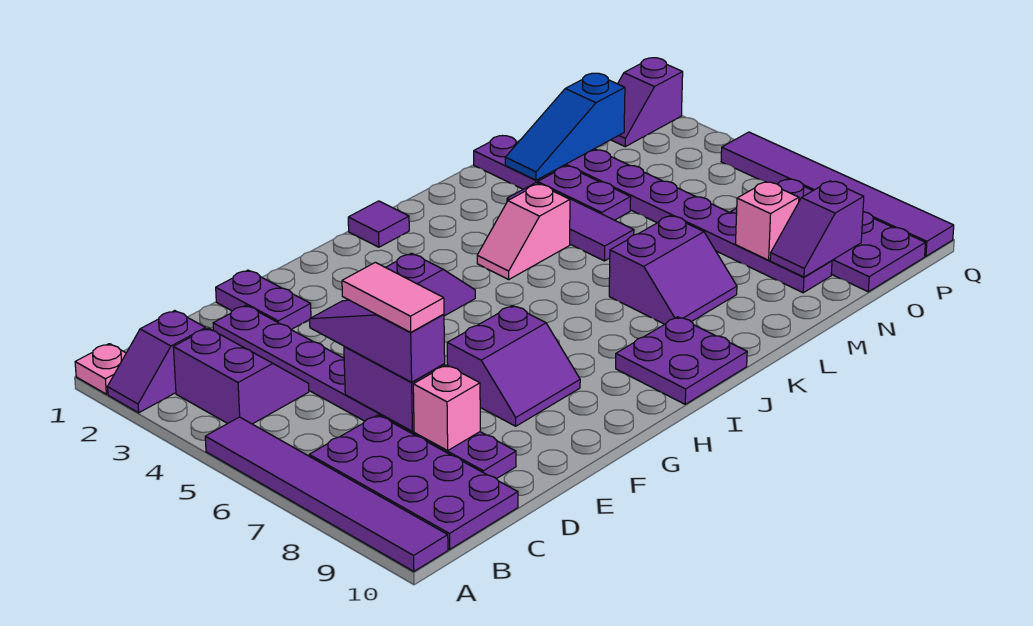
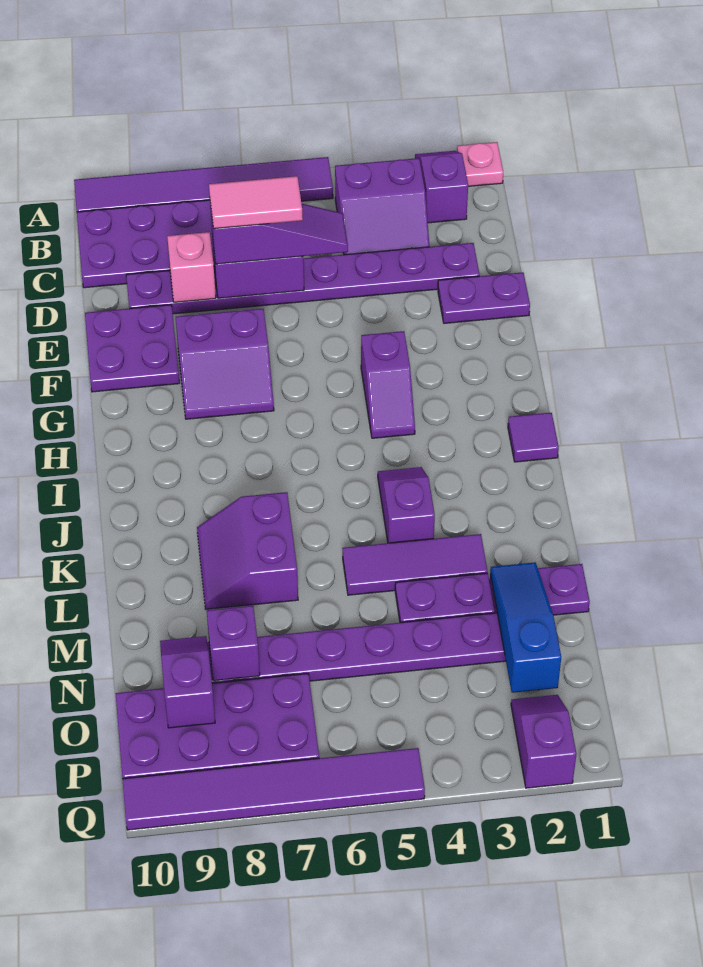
purple slope F7:G8 level 1 top 7 -> purple slope F7:G8 level 1 top F
purple plate I9:J10 level 1 -> purple plate E9:F10 level 1
pink slope J4:K4 level 1 top K -> purple slope J4:K4 level 1 top K
pink brick N8 level 2 -> purple brick N8 level 2

